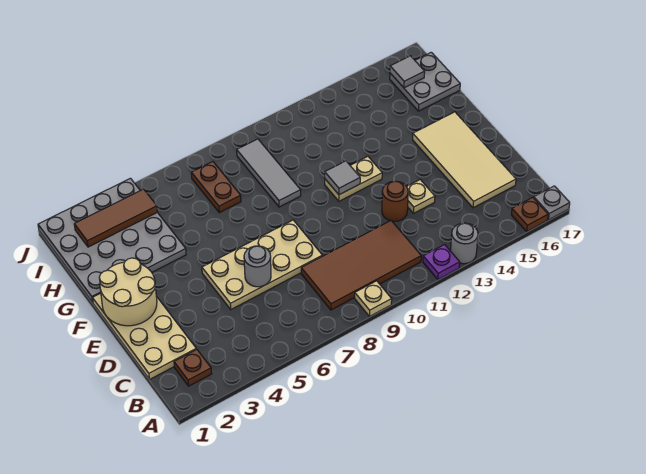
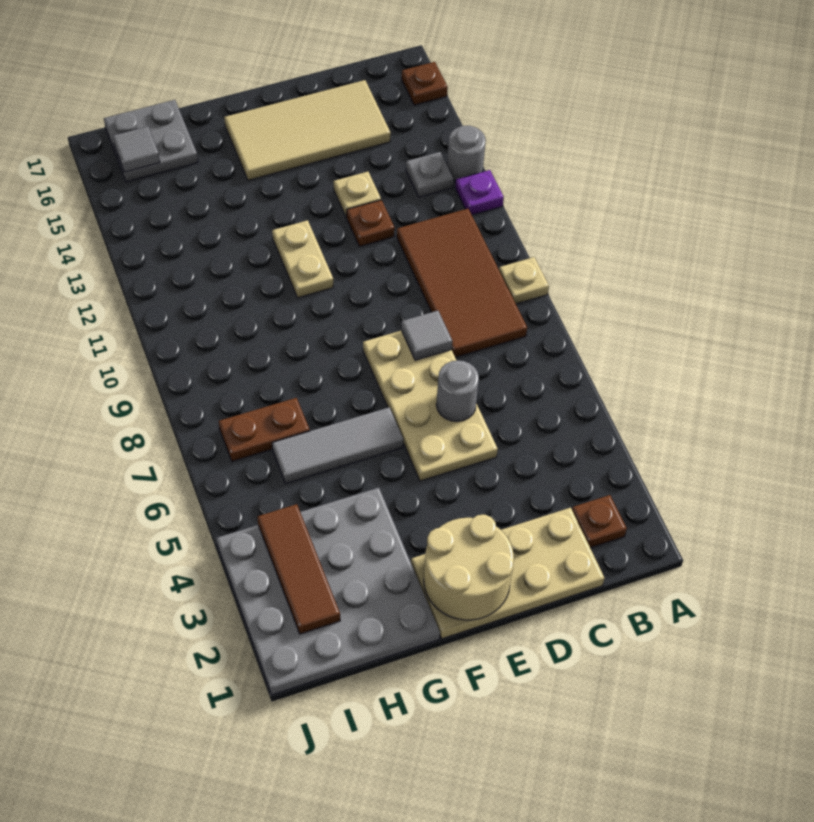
grey plate A17 level 1 -> grey plate B13 level 1
brown round brick D12 level 1 -> brown plate D12 level 1
grey tile F11 level 2 -> grey tile D8 level 2
grey tile G9:I9 level 1 -> grey tile F6:H6 level 1

